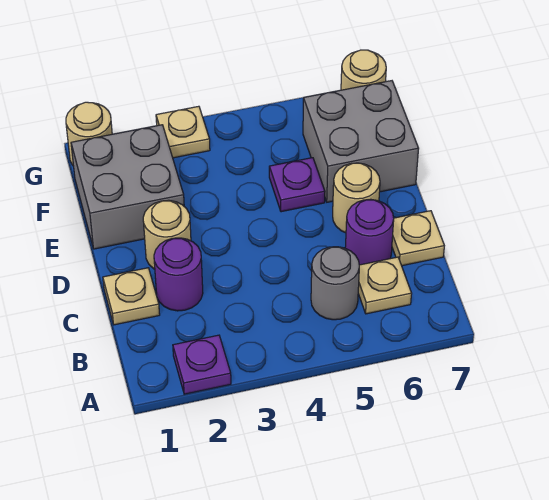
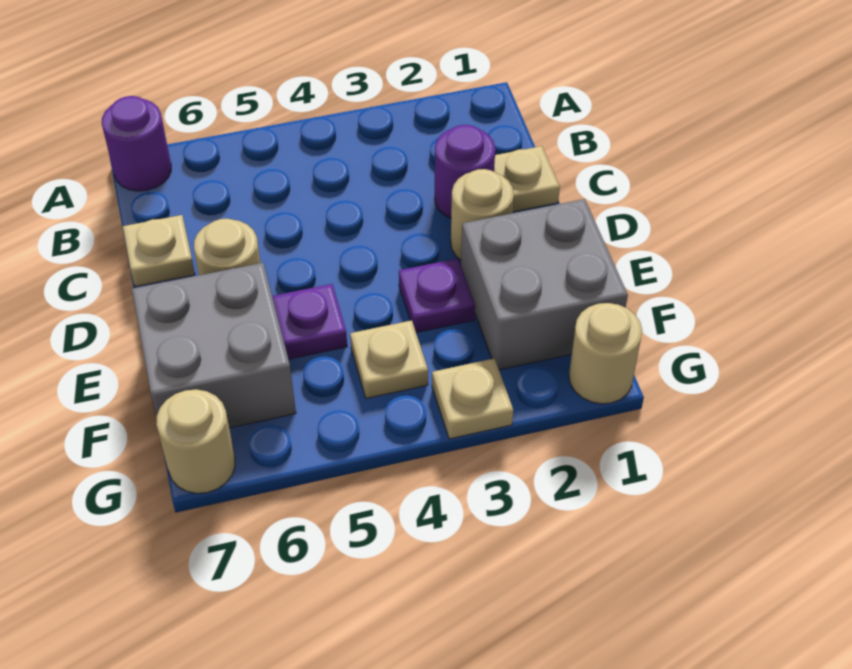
purple plate A2 level 1 -> purple plate E3 level 1
grey round brick B5 level 1 -> none
tan plate B6 level 1 -> tan plate F4 level 1
purple round brick C6 level 1 -> purple round brick A7 level 1

